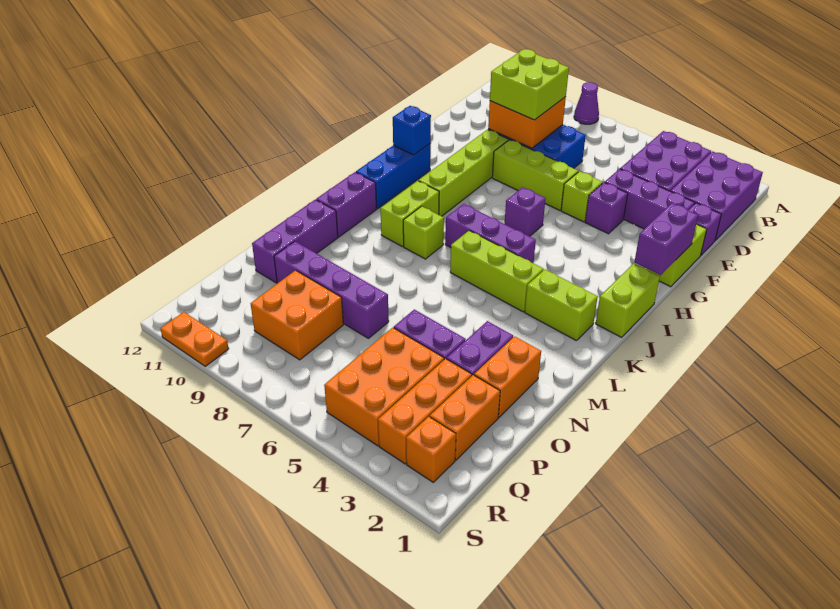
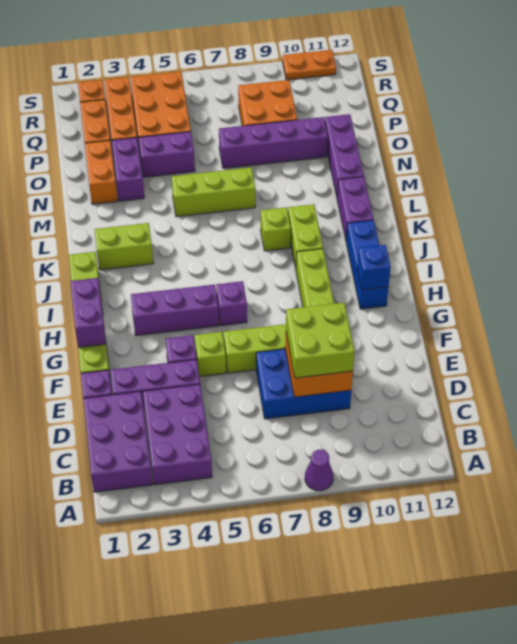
purple brick J5:J7 level 1 -> purple brick H3:H5 level 1
lime brick K4:K6 level 1 -> lime brick M5:M7 level 1

